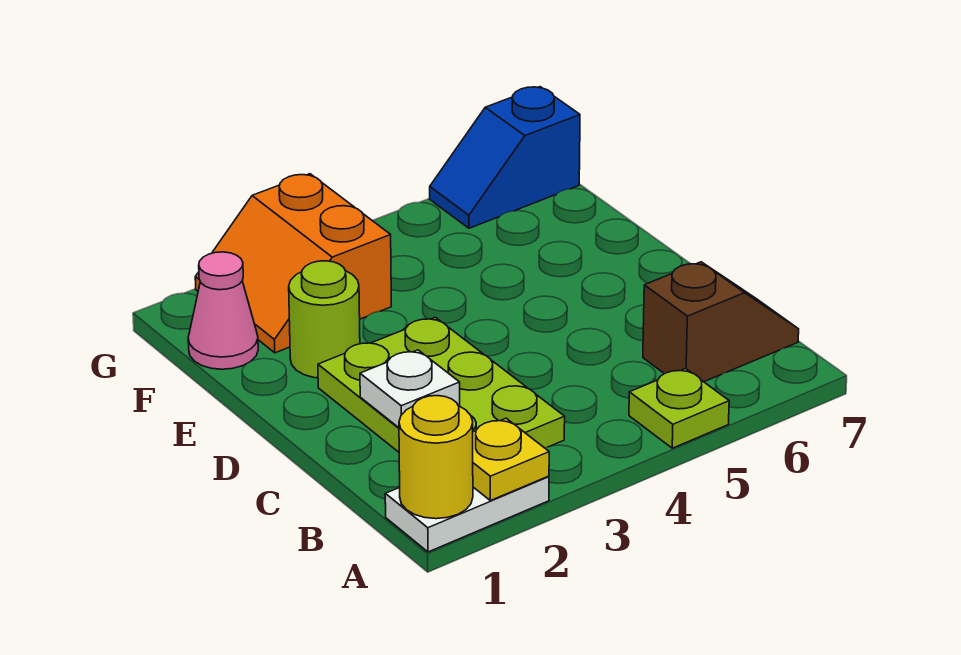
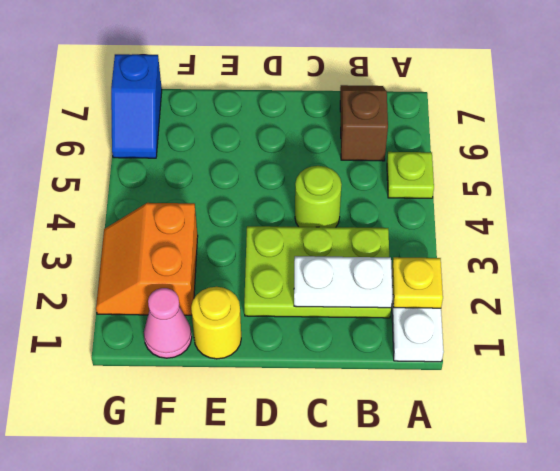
yellow round brick A1 level 2 -> yellow round brick E1 level 1
white plate C2 level 2 -> white plate B2:C2 level 2
lime round brick E2 level 1 -> lime round brick C4 level 1
orange slope F2:G3 level 1 top 3 -> orange slope F2:G3 level 1 top F

